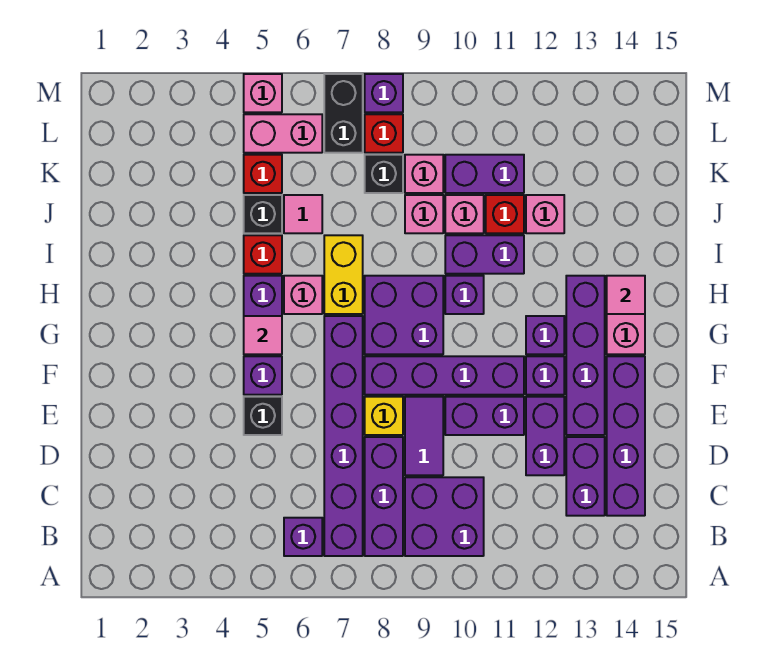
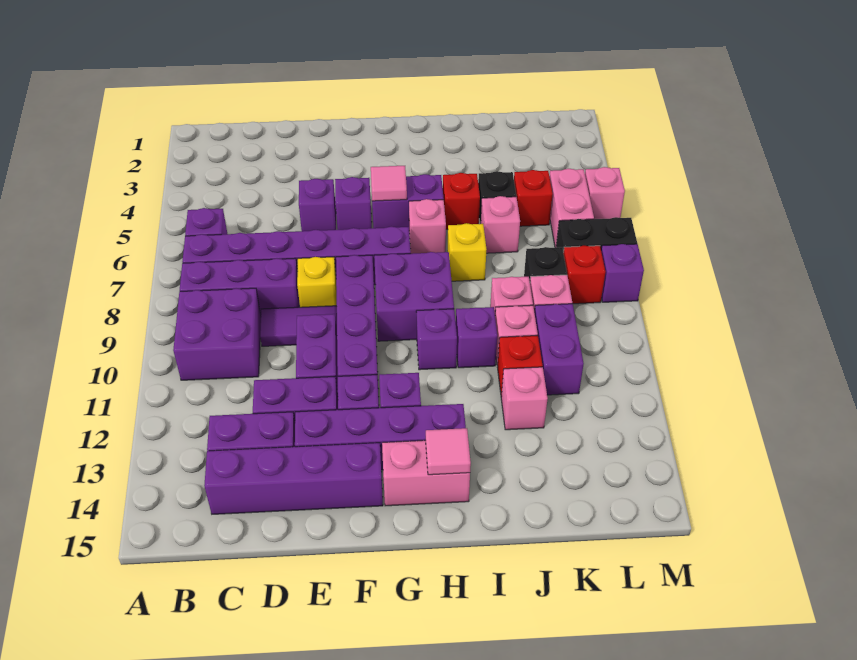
black brick E5 level 1 -> purple brick E5 level 1
yellow brick H7:I7 level 1 -> yellow brick I7 level 1
purple brick I10:I11 level 1 -> purple brick I10 level 1
pink tile J6 level 1 -> pink brick J6 level 1

